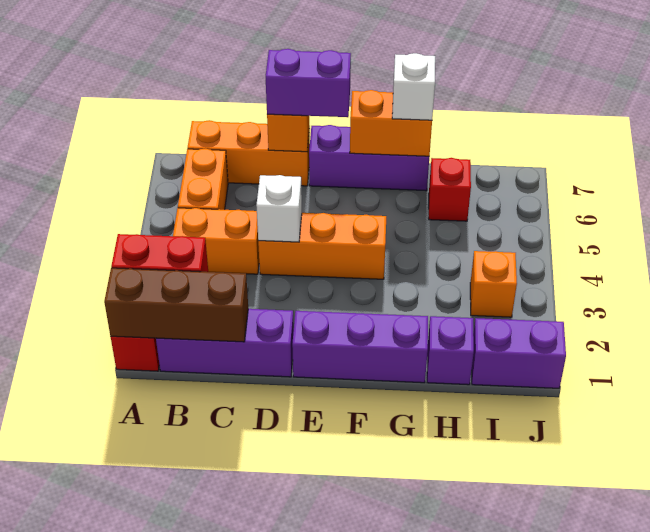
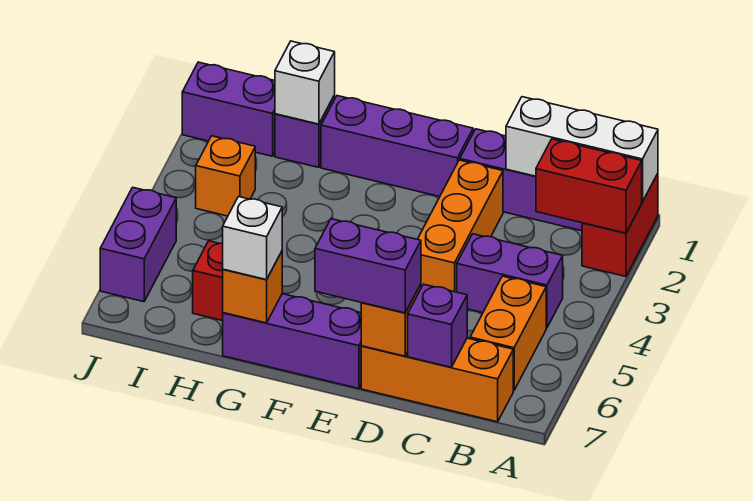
brown brick A1:C1 level 2 -> white brick A1:C1 level 2
orange brick B4:C4 level 1 -> purple brick B4:C4 level 1
none -> purple brick C7 level 2
orange brick D4:F4 level 1 -> orange brick D2:D4 level 1
white brick D4 level 2 -> white brick H1 level 2
orange brick F7:G7 level 2 -> orange brick G7 level 2
none -> purple brick J5:J6 level 1

